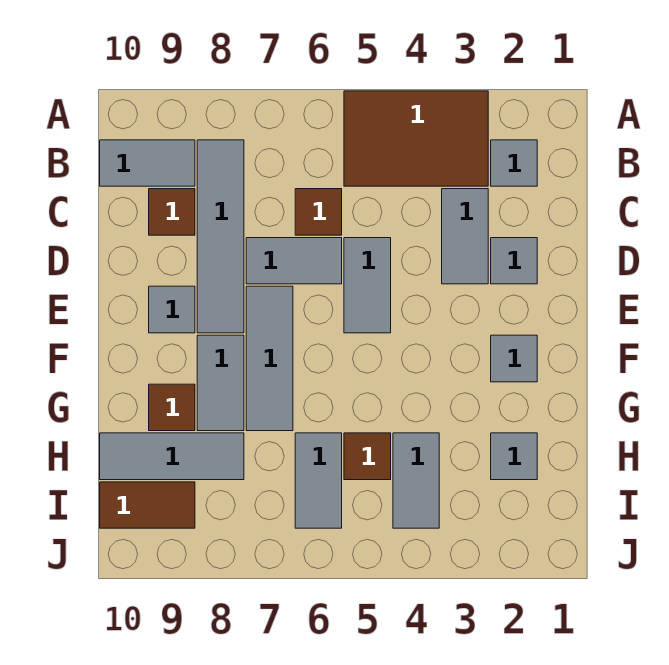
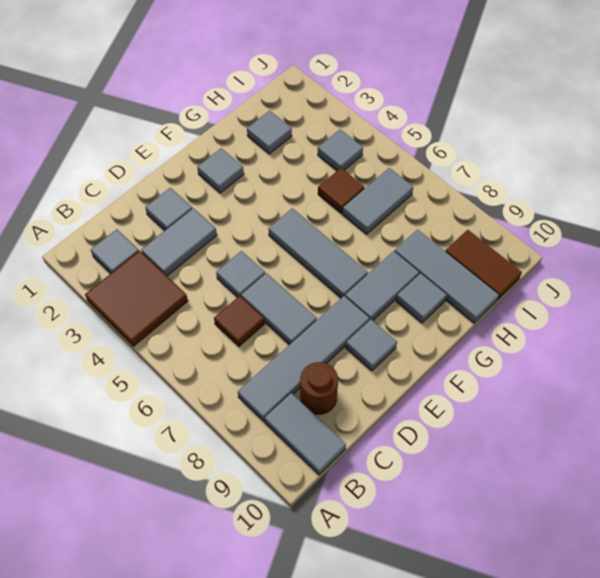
brown tile A3:B5 level 1 -> brown tile A3:B4 level 1
brown tile C9 level 1 -> brown round brick C9 level 1
grey tile D5:E5 level 1 -> grey tile D5 level 1
grey tile E7:G7 level 1 -> grey tile F5:F7 level 1
brown tile G9 level 1 -> grey tile G9 level 1
grey tile H4:I4 level 1 -> grey tile I4 level 1

